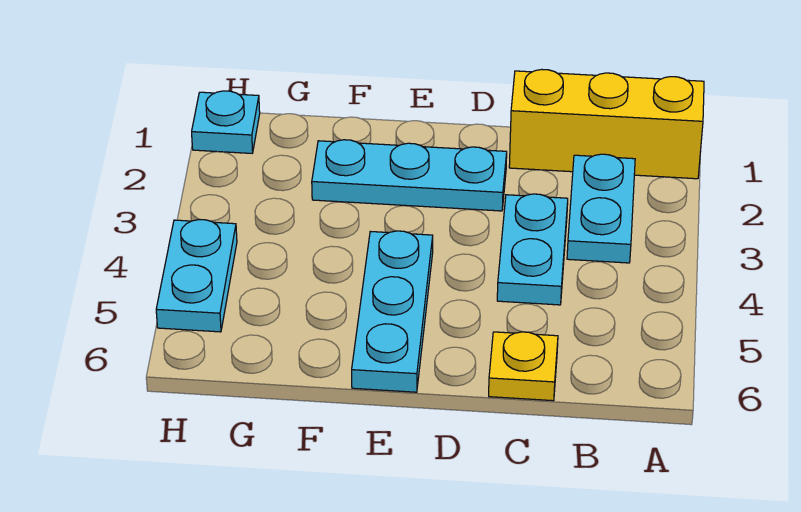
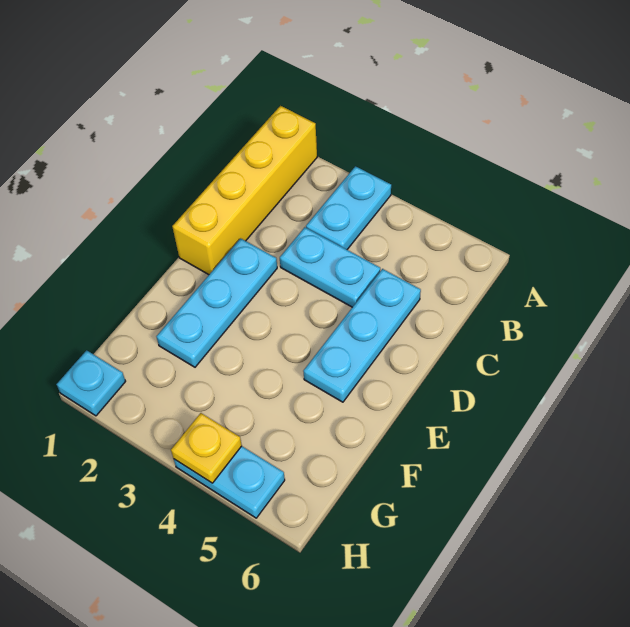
yellow brick A1:C1 level 1 -> yellow brick A1:D1 level 1
cyan plate B2:B3 level 1 -> cyan plate A3:B3 level 1
yellow plate C6 level 1 -> yellow plate H4 level 2
cyan plate E4:E6 level 1 -> cyan plate C5:E5 level 1

